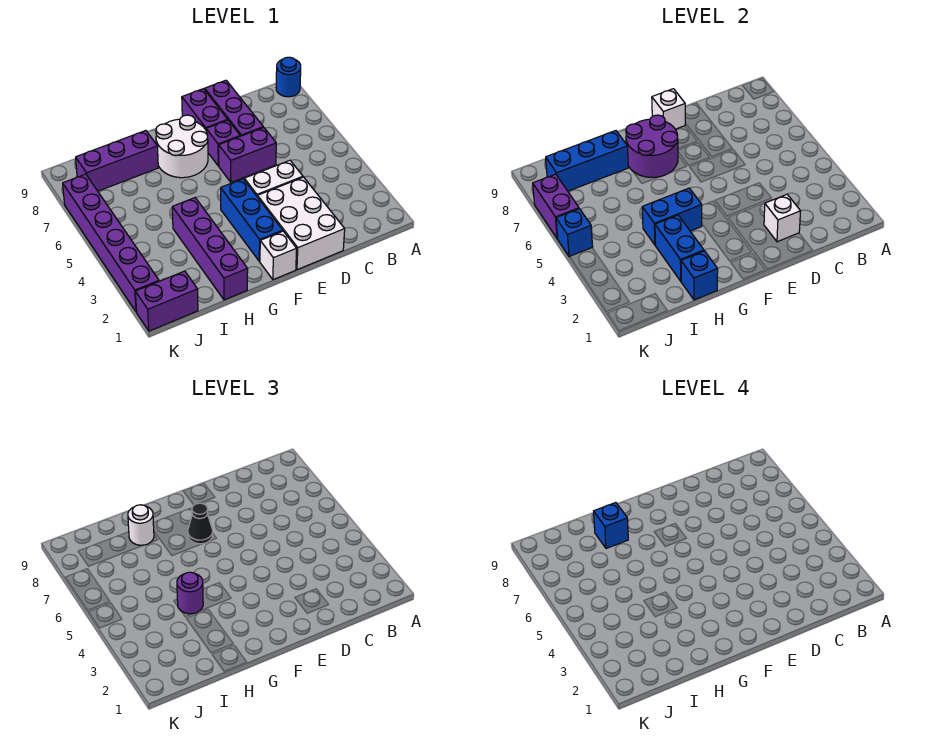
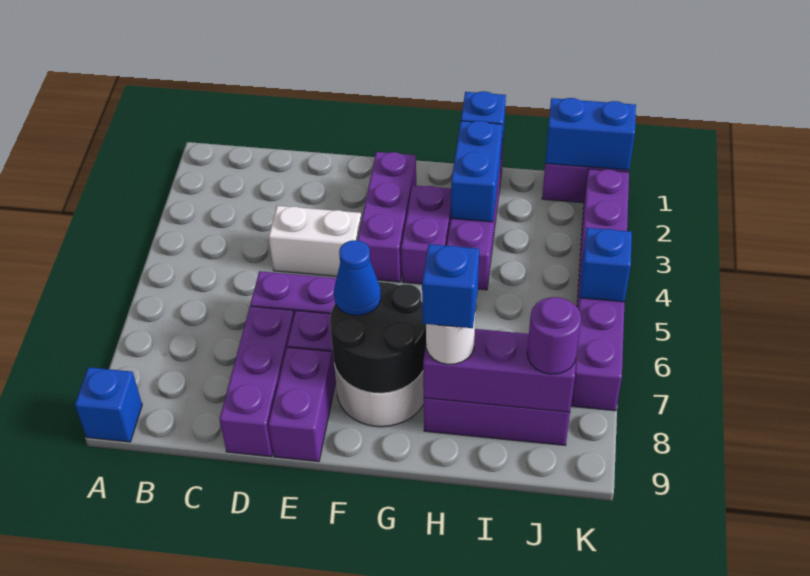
blue round brick A9 level 1 -> blue brick A9 level 1
white brick D1:E3 level 1 -> none
white brick D2 level 2 -> none
white brick E9 level 2 -> none
white brick F1 level 1 -> none
blue brick F2:F4 level 1 -> purple brick F2:F4 level 1
purple round brick F7:G8 level 2 -> black round brick F7:G8 level 2
black cone F7 level 3 -> blue cone F7 level 3
blue brick G4:H4 level 2 -> blue brick J1:K1 level 2
purple round brick H4 level 3 -> purple round brick J8 level 3
blue brick H8:J8 level 2 -> purple brick H8:J8 level 2
purple brick K6:K7 level 2 -> purple brick G3:G4 level 1

